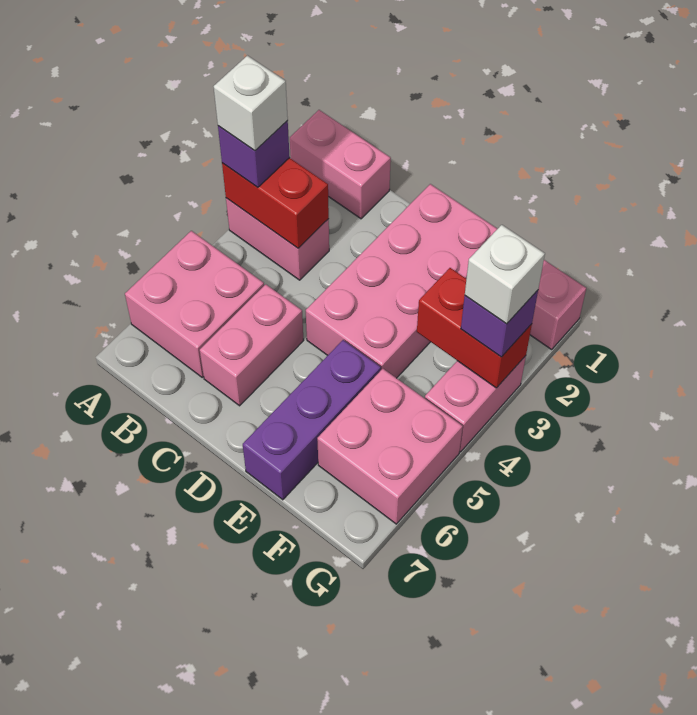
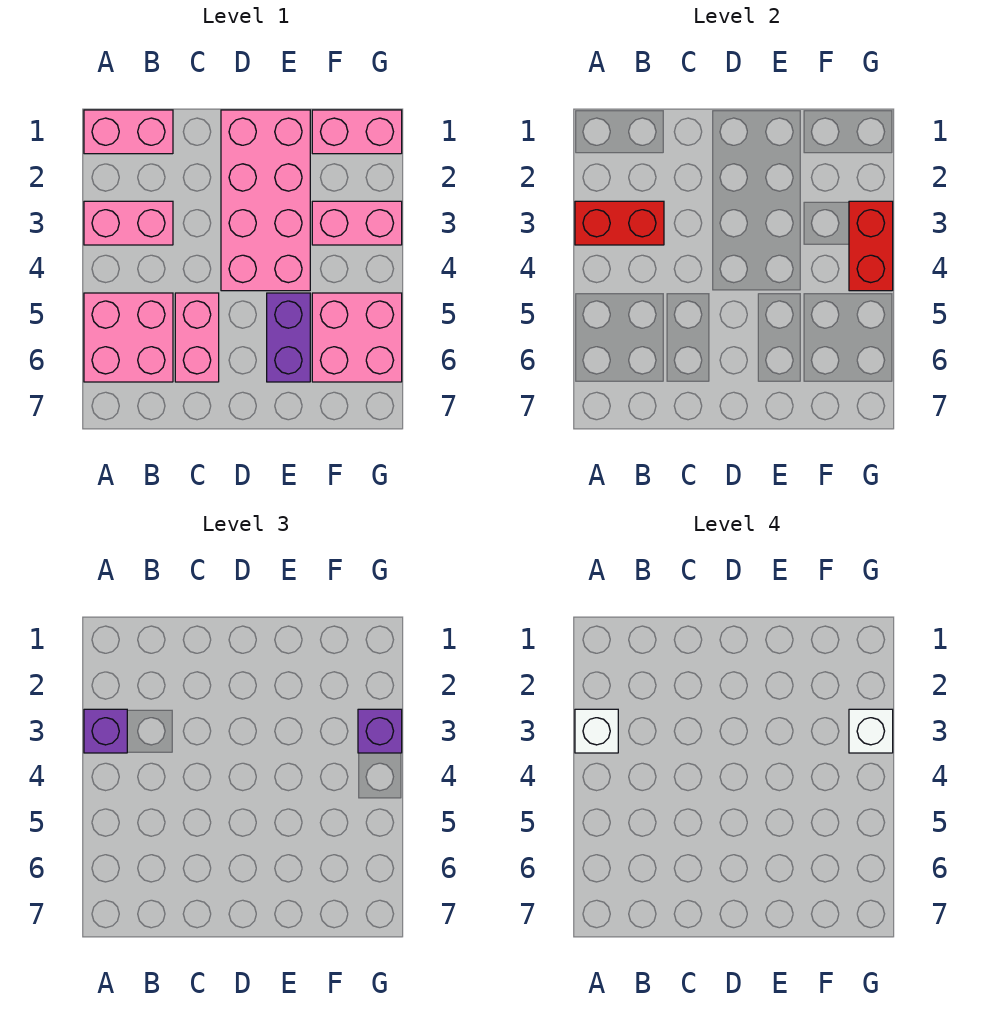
purple brick E5:E7 level 1 -> purple brick E5:E6 level 1
red brick F3:G3 level 2 -> red brick G3:G4 level 2
pink brick G3:G4 level 1 -> pink brick F3:G3 level 1

